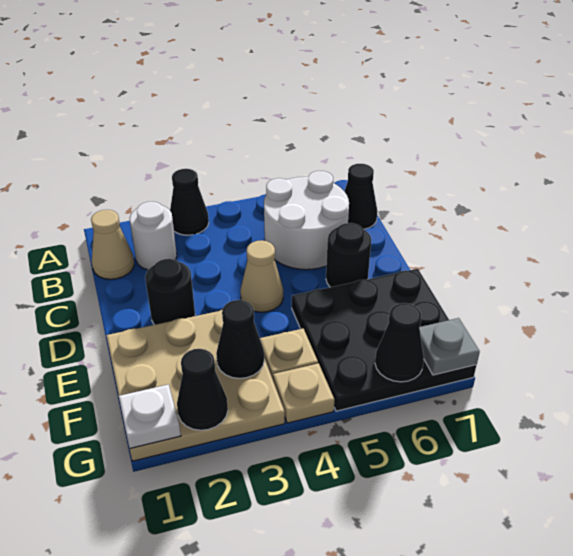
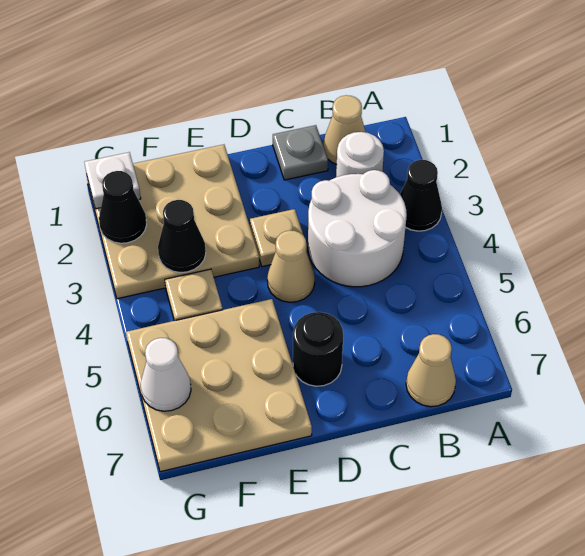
white round brick B5:C6 level 1 -> white round brick B3:C4 level 1
black cone B7 level 1 -> tan cone B7 level 1
black round brick D2 level 1 -> none
black plate E5:G7 level 1 -> tan plate E5:G7 level 1
tan plate G4 level 1 -> tan plate D3 level 1
black cone G6 level 2 -> white cone G6 level 2
grey plate G7 level 2 -> grey plate C1 level 1

